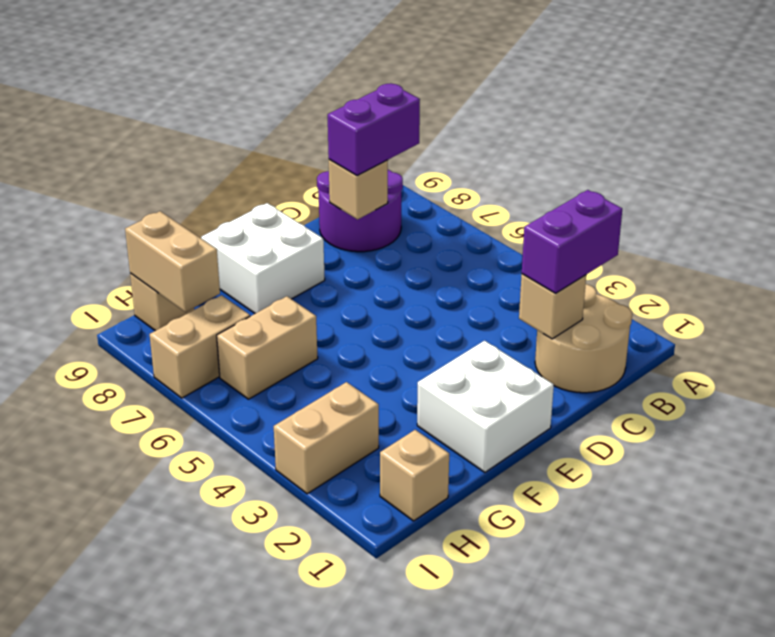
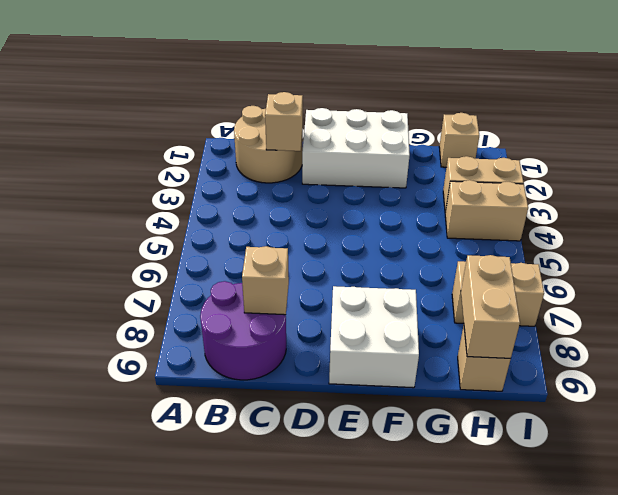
purple brick B2:C2 level 3 -> none
purple brick B8:C8 level 3 -> none
white brick E1:F2 level 1 -> white brick D1:F2 level 1
tan brick G6:H6 level 1 -> tan brick H4:I4 level 1

